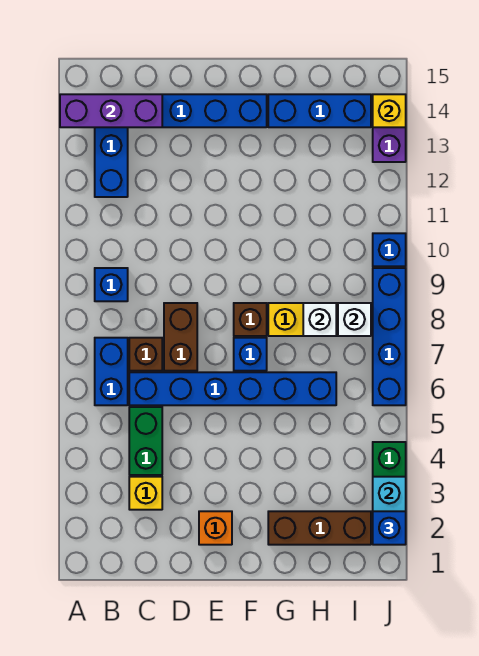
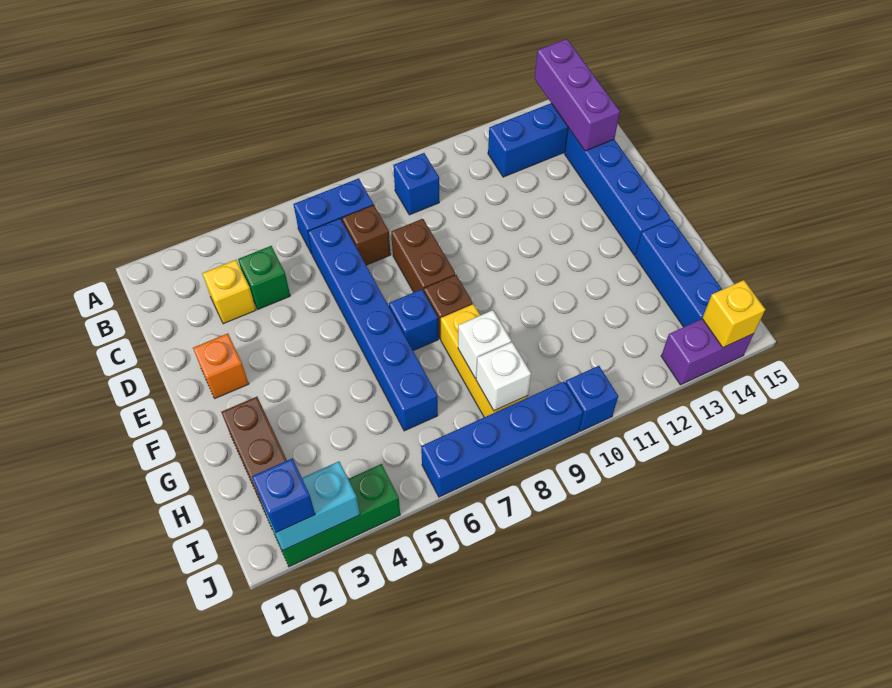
green brick C4:C5 level 1 -> green brick C4 level 1
brown brick D7:D8 level 1 -> brown brick D8:E8 level 1

